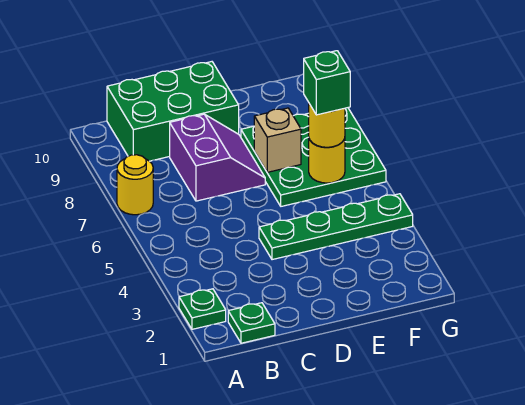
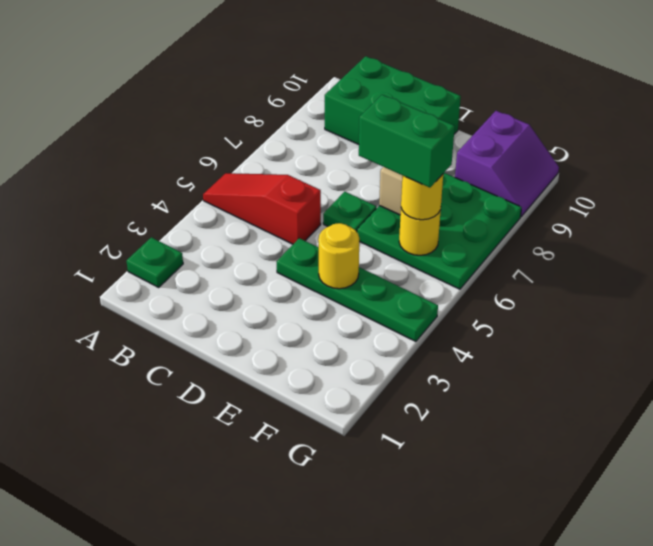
none -> red slope A5:C5 level 1 top C
yellow round brick A7 level 1 -> yellow round brick E4 level 2
green plate B1 level 1 -> green plate D6 level 1
purple slope C7:D8 level 1 top C -> purple slope F9:G10 level 1 top F
green brick F6 level 4 -> green brick E6:F6 level 4

